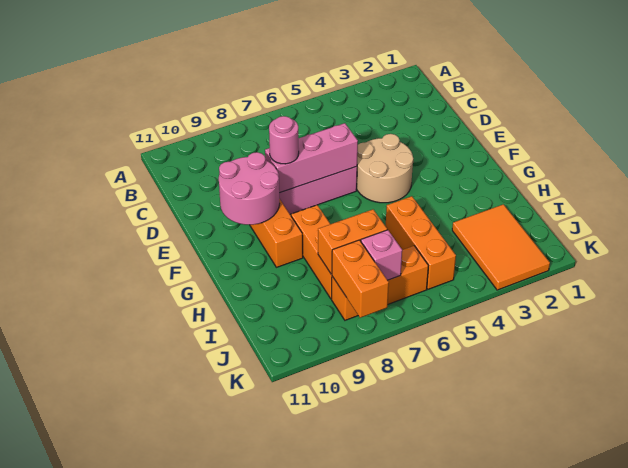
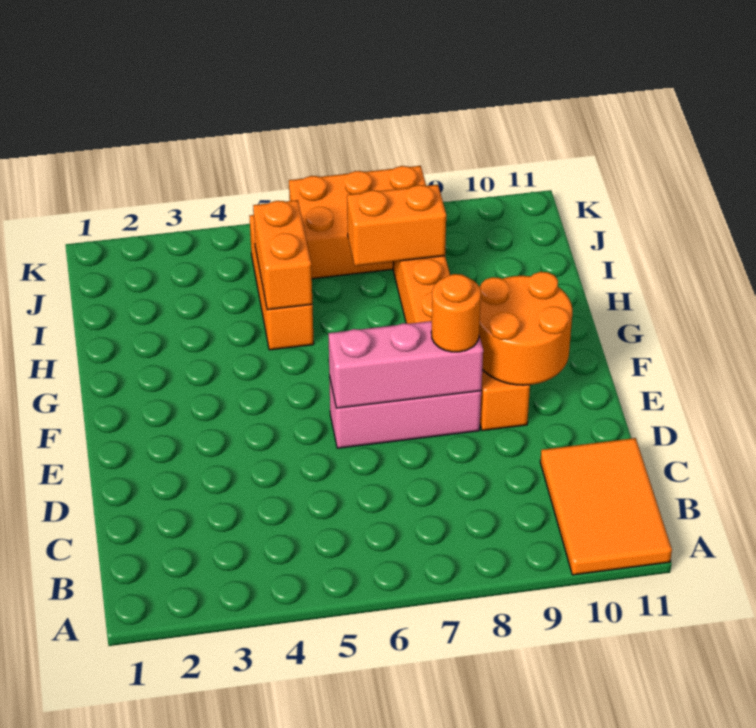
tan round brick E4:F5 level 1 -> none
pink round brick E8 level 3 -> orange round brick E8 level 3
pink round brick E9:F10 level 2 -> orange round brick E9:F10 level 2
orange tile I2:K3 level 1 -> orange tile A10:C11 level 1
orange brick J6:J8 level 1 -> orange brick J6:K8 level 1
pink brick J7 level 2 -> none
orange brick J8:K8 level 2 -> orange brick H5:I5 level 2

